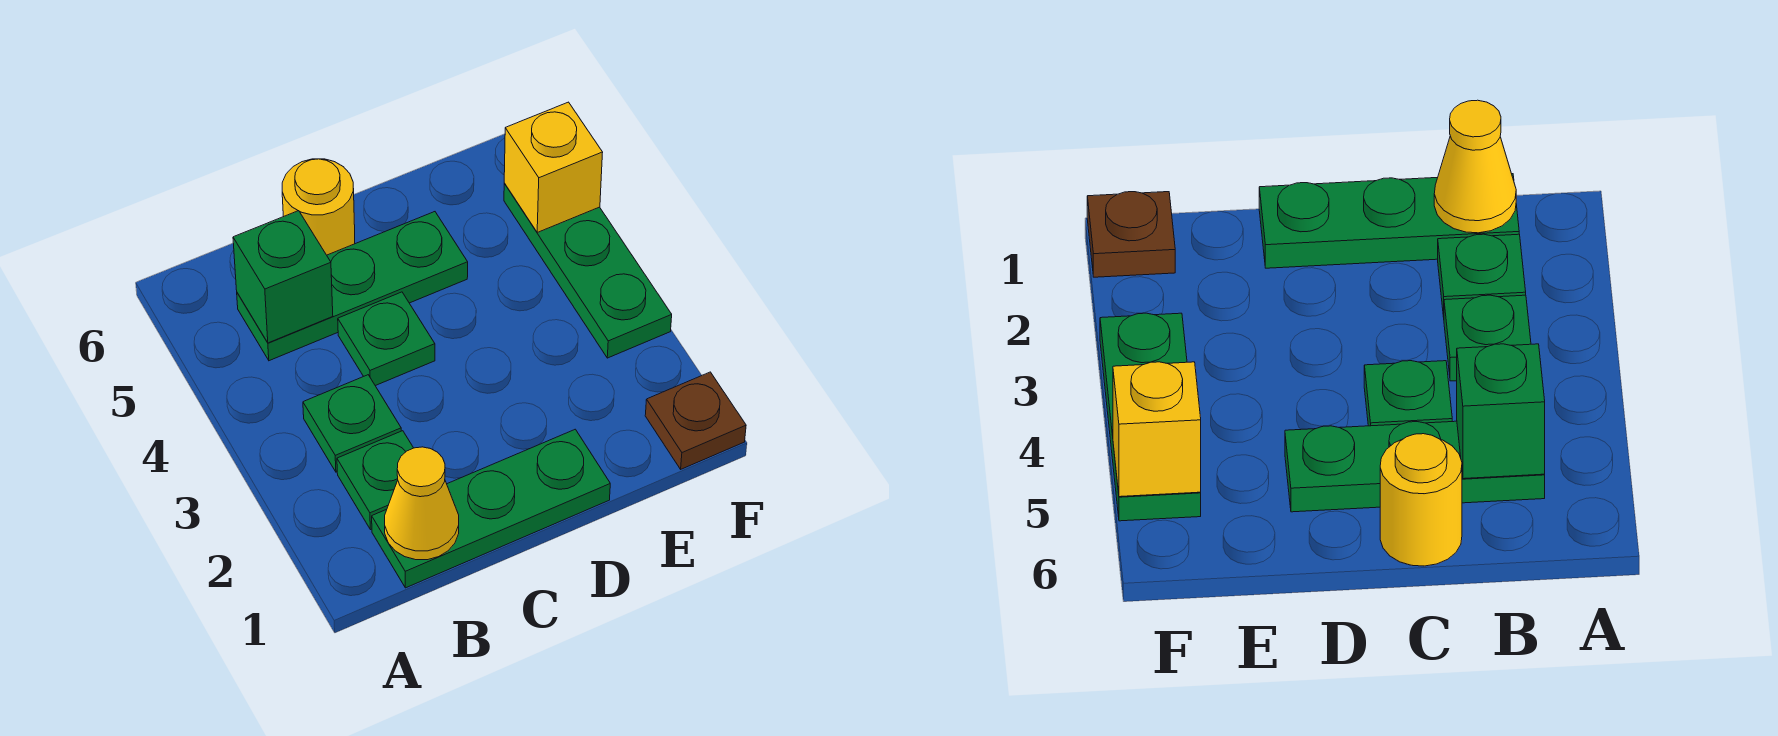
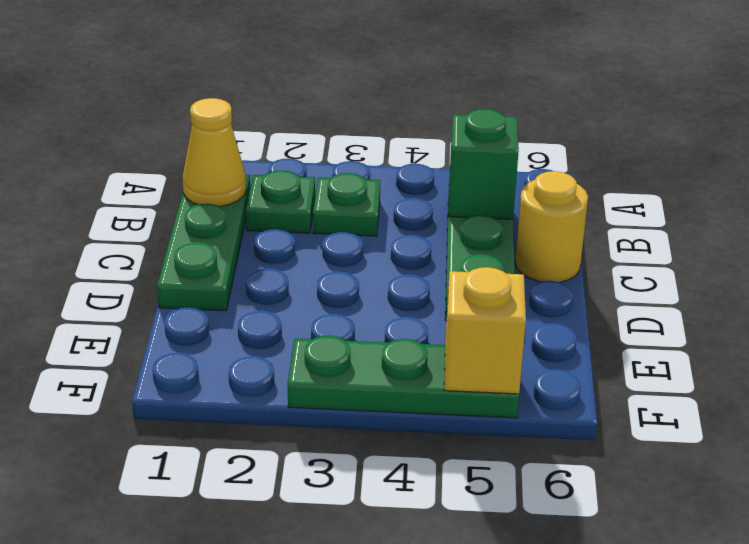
green plate C4 level 1 -> none
brown plate F1 level 1 -> none

